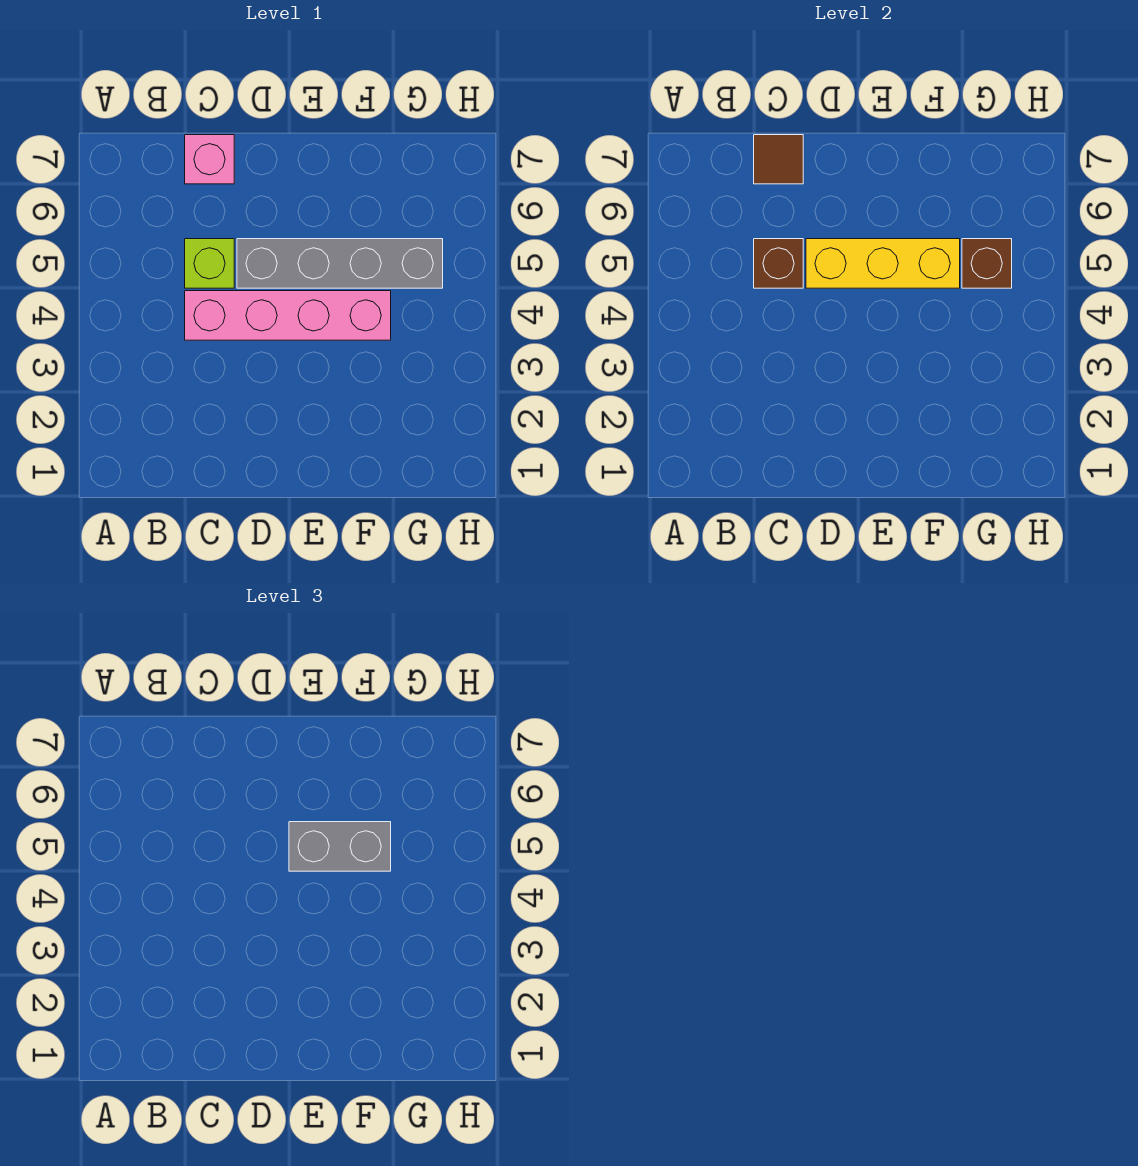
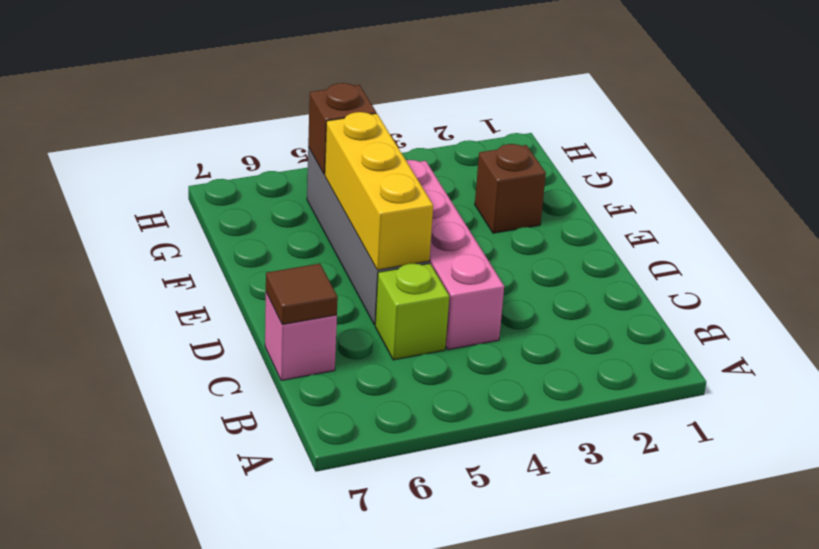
brown brick C5 level 2 -> brown brick F2 level 1
grey brick E5:F5 level 3 -> none

